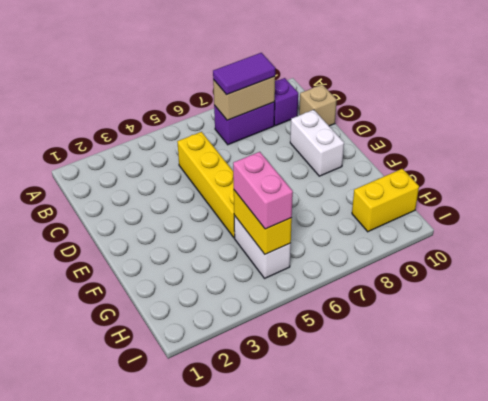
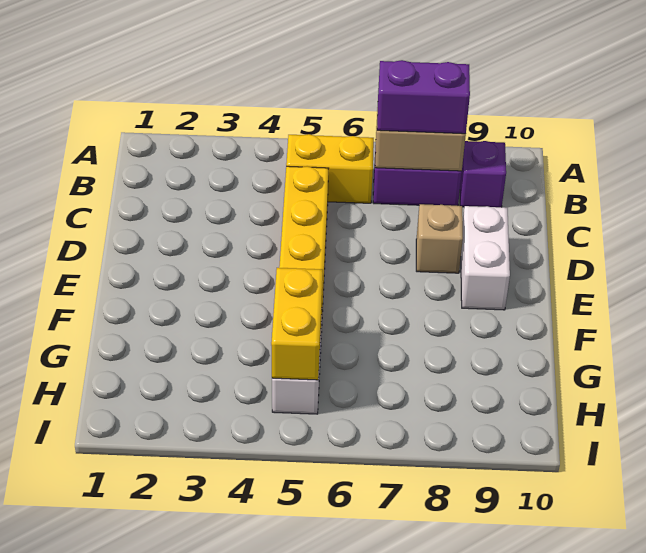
purple tile B7:B8 level 3 -> purple brick B7:B8 level 3
tan brick C10 level 1 -> tan brick D8 level 1
pink brick G5:H5 level 3 -> none
yellow brick H9:H10 level 1 -> yellow brick B5:B6 level 1

